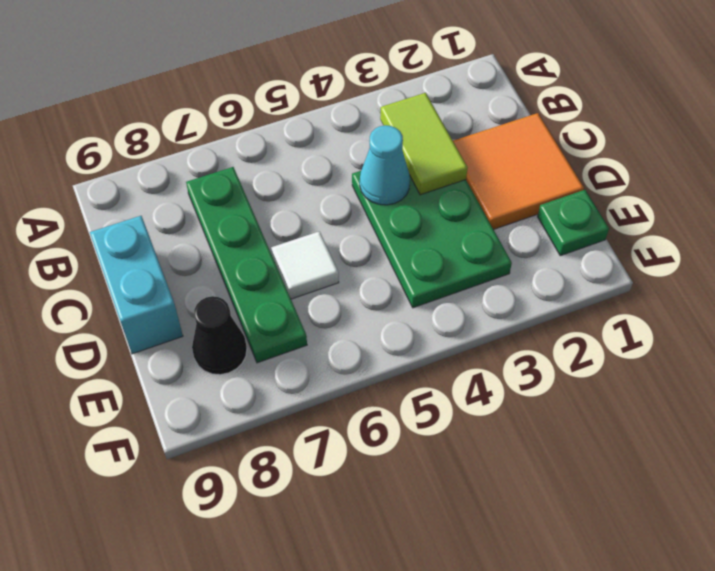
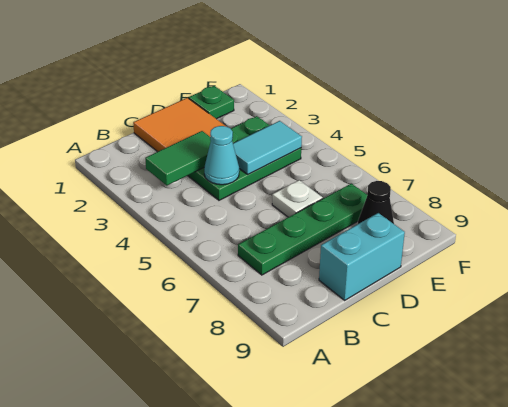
lime tile B3:C3 level 2 -> green tile B3:C3 level 2
none -> cyan tile D4:E4 level 2
white tile D6 level 1 -> white plate D6 level 1

